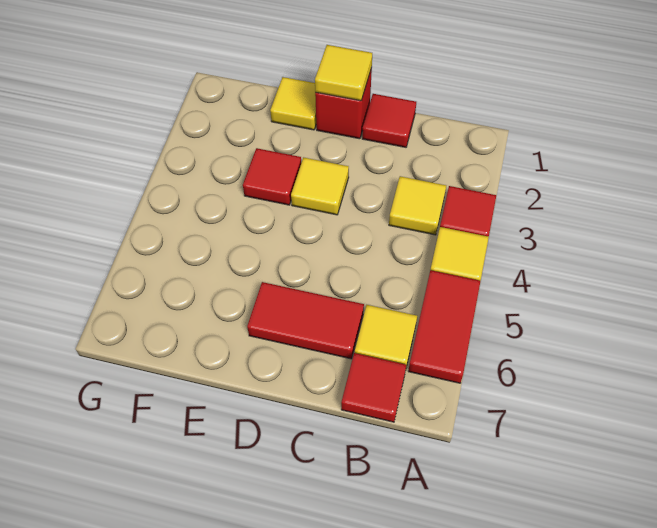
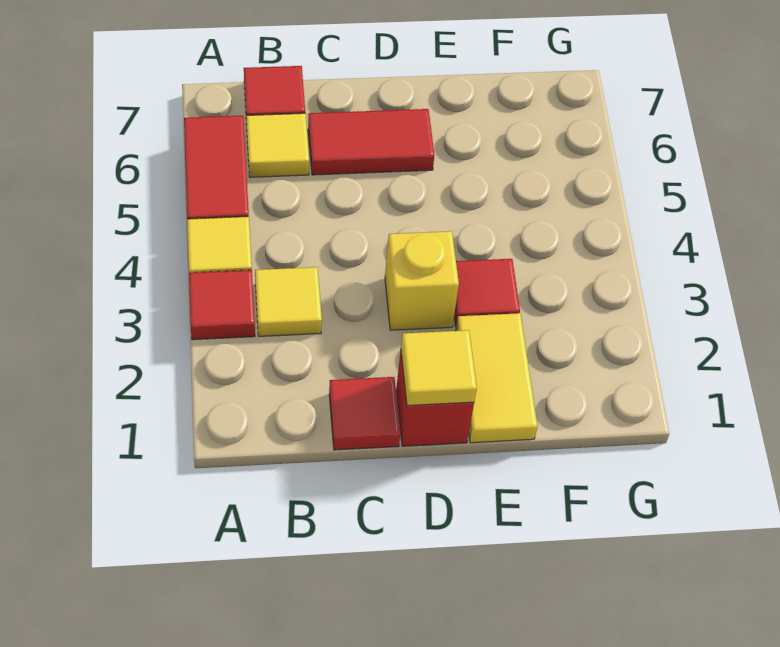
yellow tile D3 level 1 -> yellow brick D3 level 1
yellow tile E1 level 1 -> yellow tile E1:E2 level 1

